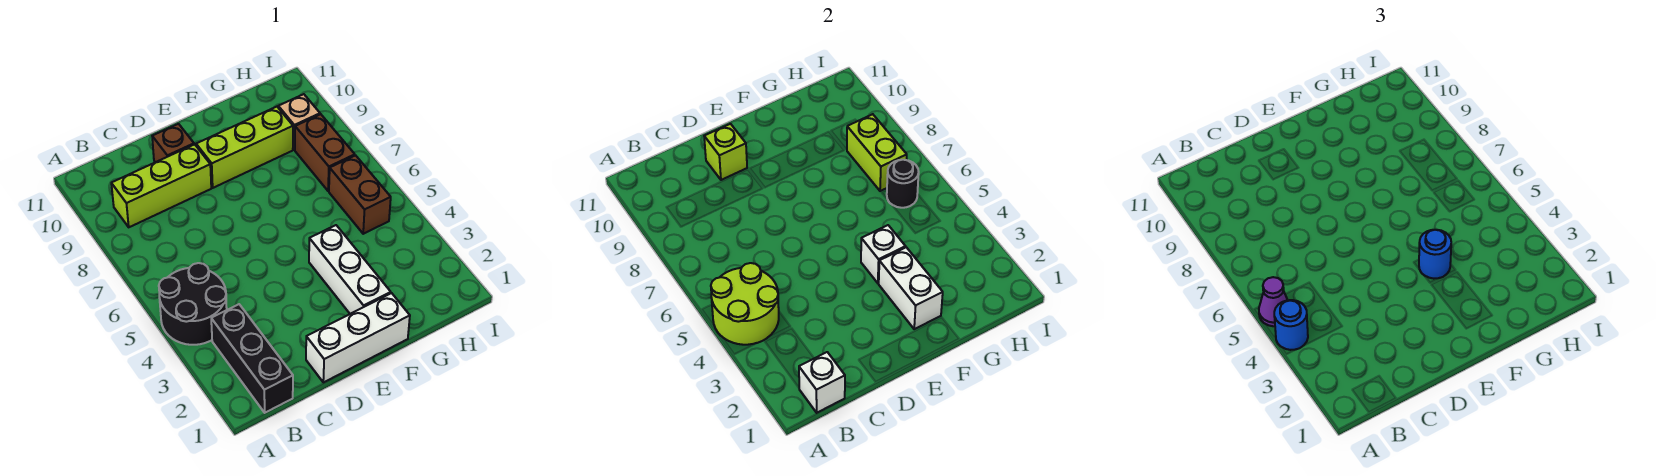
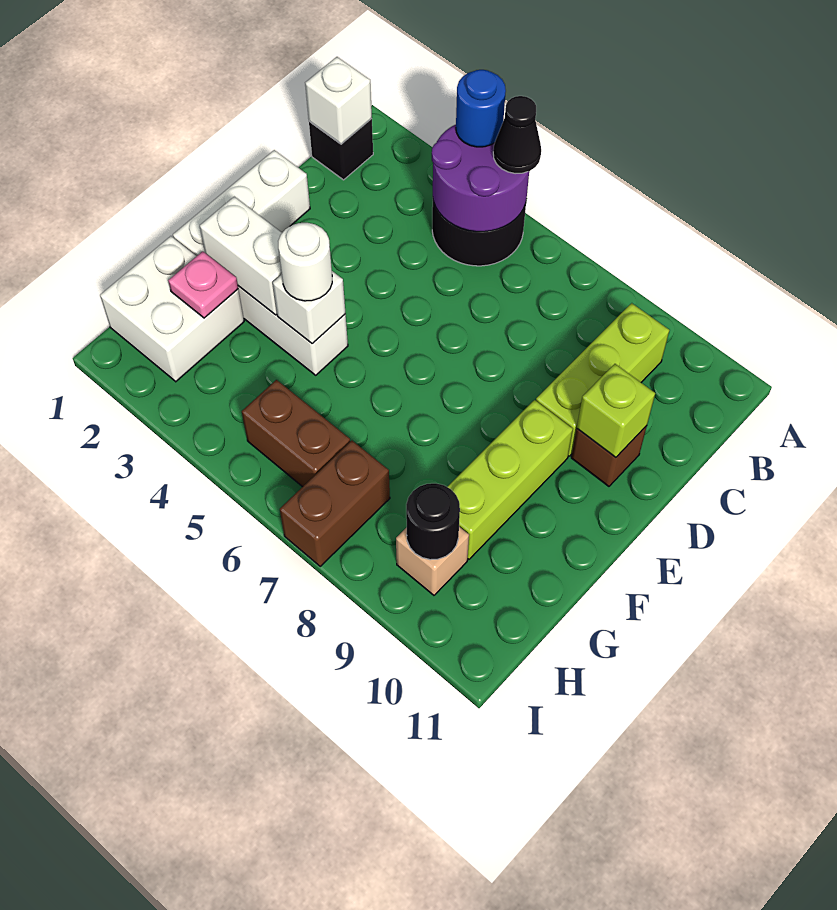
lime round brick A4:B5 level 2 -> purple round brick A4:B5 level 2
purple cone A5 level 3 -> black cone A5 level 3
black brick B1:B3 level 1 -> black brick B1 level 1
blue round brick F4 level 3 -> white round brick F4 level 3
none -> white brick G1:H2 level 1
none -> pink plate G2 level 2
black round brick H6 level 2 -> black round brick H9 level 2
brown brick H7:H8 level 1 -> brown brick H7:I7 level 1
lime brick H7:H8 level 2 -> none

